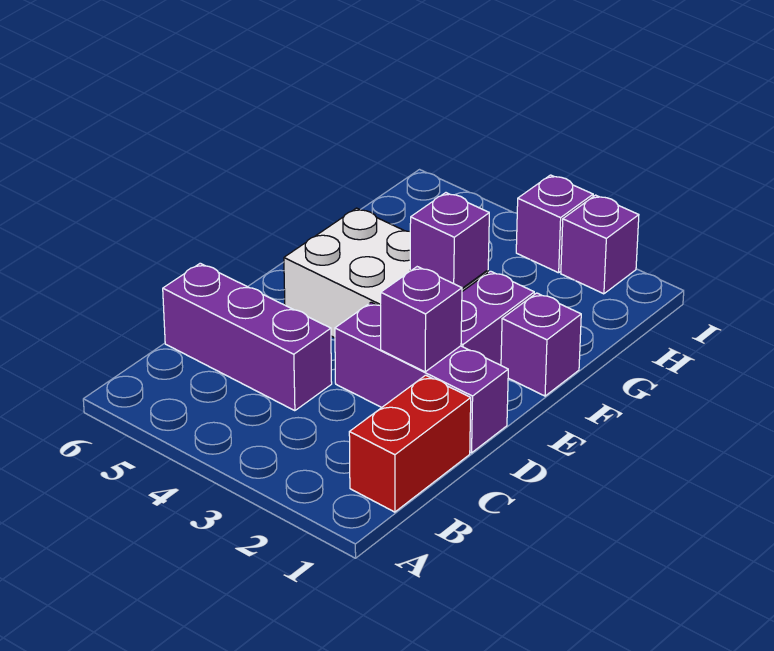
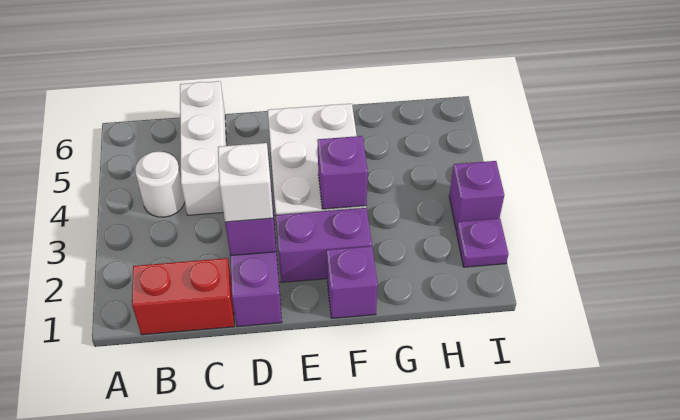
none -> white round brick B4 level 1
purple brick C4:C6 level 1 -> white brick C4:C6 level 1
none -> white brick D2 level 3
purple brick I2 level 1 -> purple plate I2 level 1

